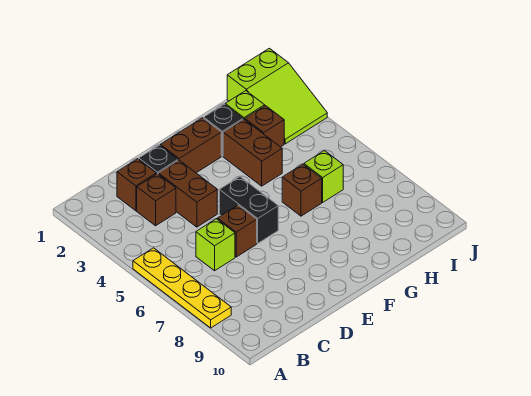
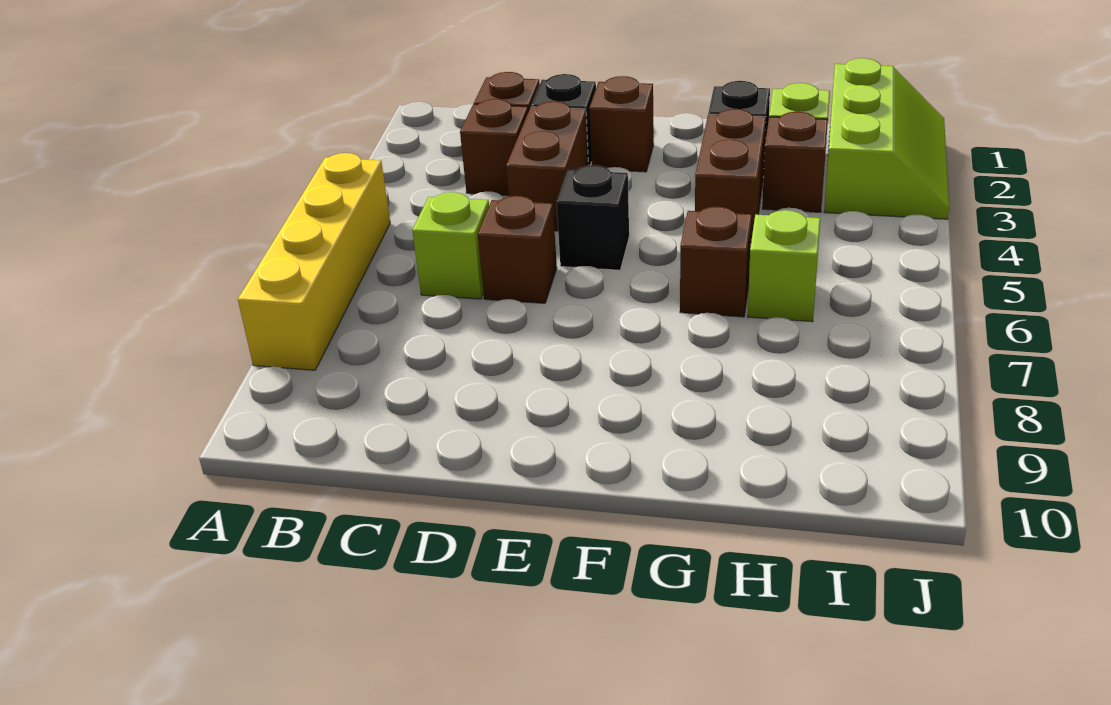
yellow plate A5:A8 level 1 -> yellow brick A5:A8 level 1
brown brick E2:F2 level 1 -> brown brick E2 level 1
black brick E5:E6 level 1 -> black brick E5 level 1
lime slope I1:J3 level 1 top 1 -> lime slope I1:J3 level 1 top I

